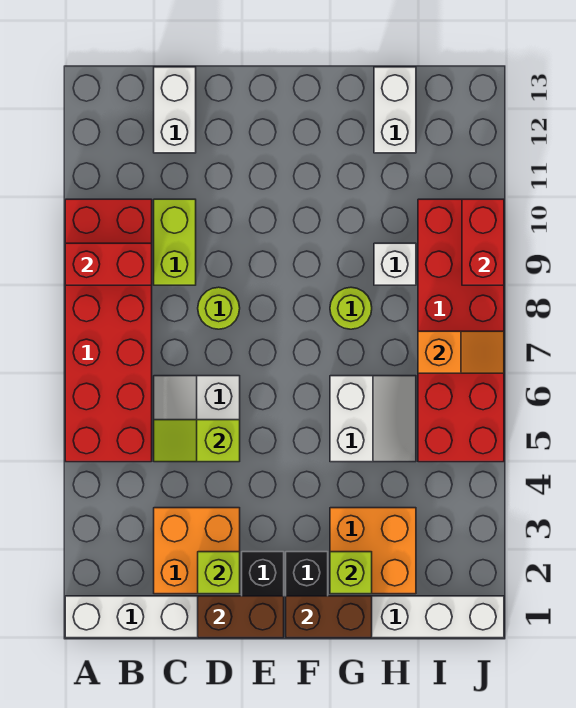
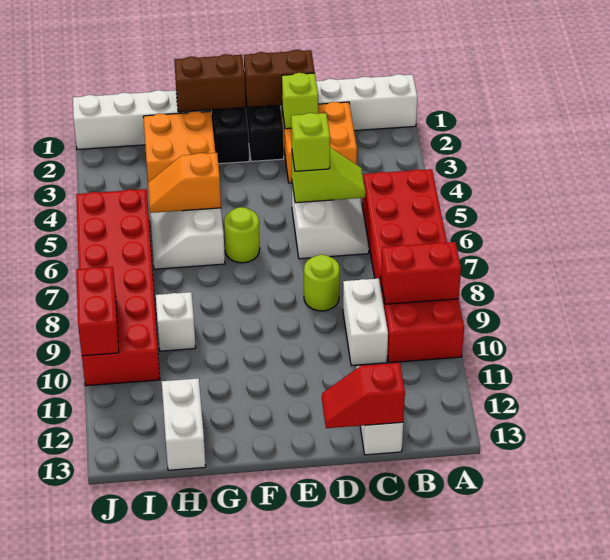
lime brick C9:C10 level 1 -> white brick C9:C10 level 1
none -> red slope C13:D13 level 2 top C
lime brick G2 level 2 -> lime brick D5 level 3
lime round brick G8 level 1 -> lime round brick F6 level 1
orange slope I7:J7 level 2 top I -> orange slope G5:H5 level 2 top G

